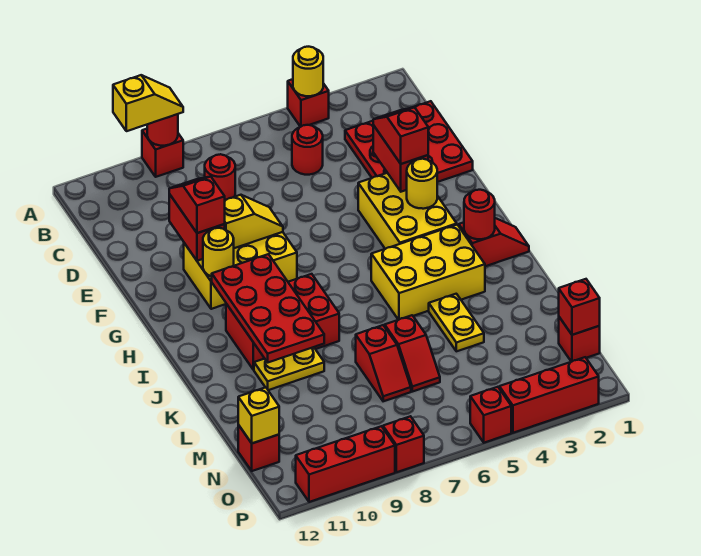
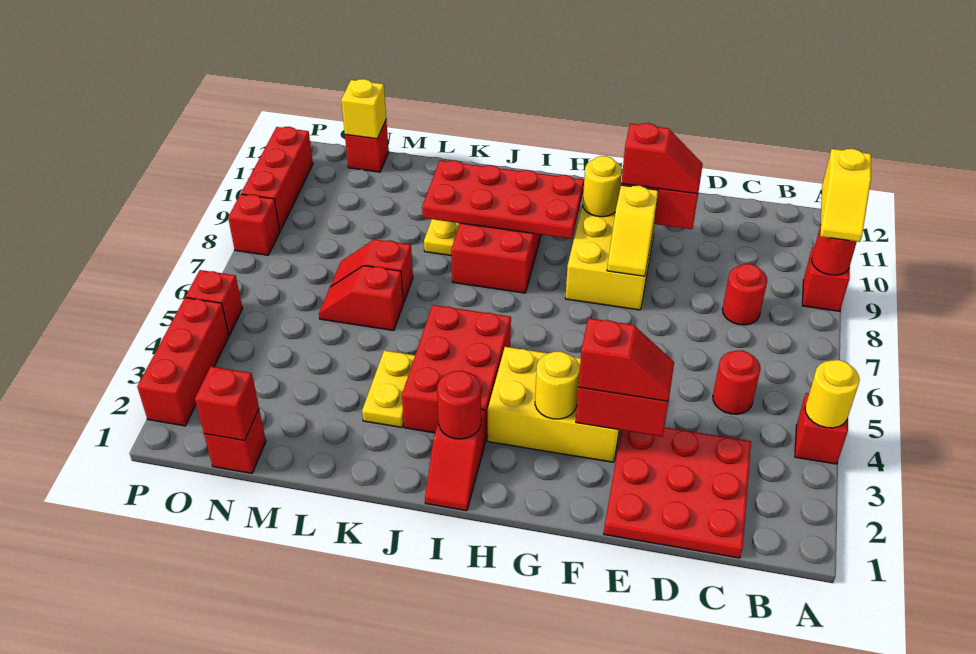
yellow brick I3:J5 level 1 -> red brick I3:J5 level 1
yellow plate K4:L4 level 1 -> yellow plate K3:K4 level 1

